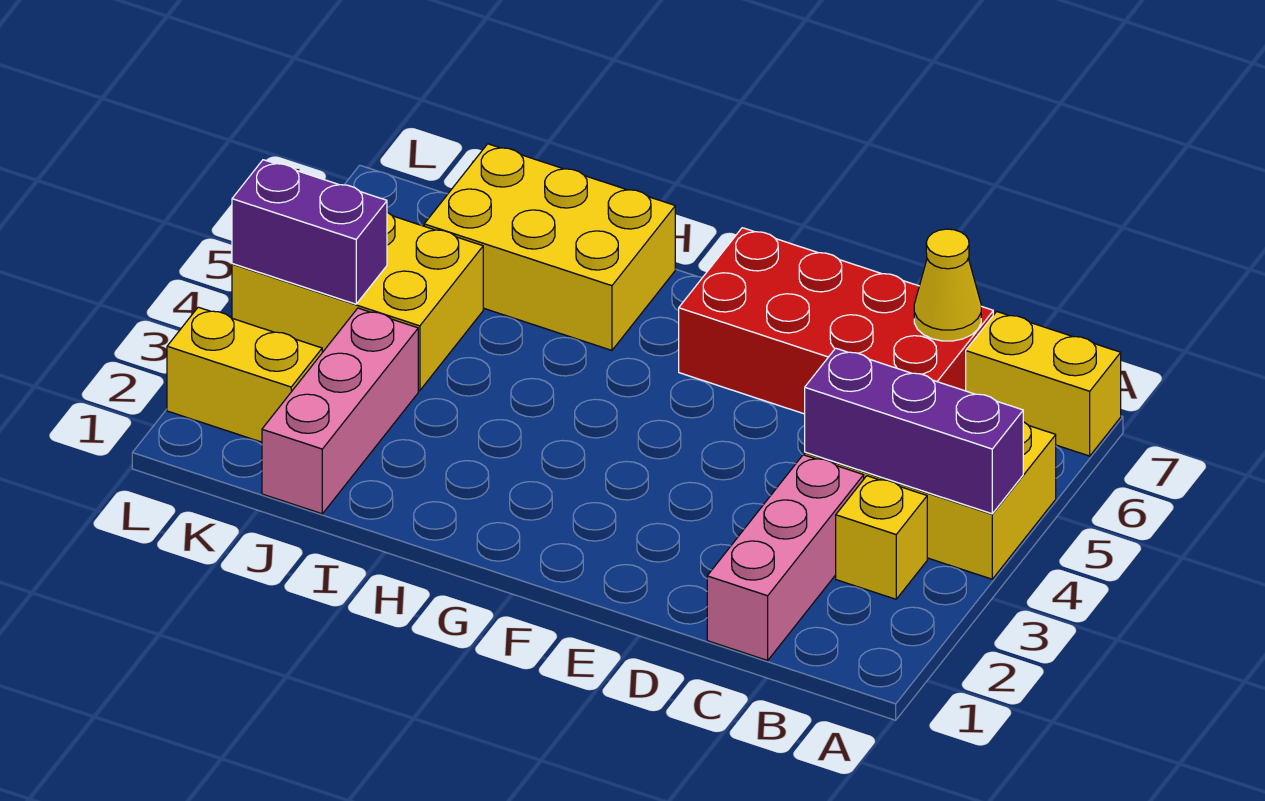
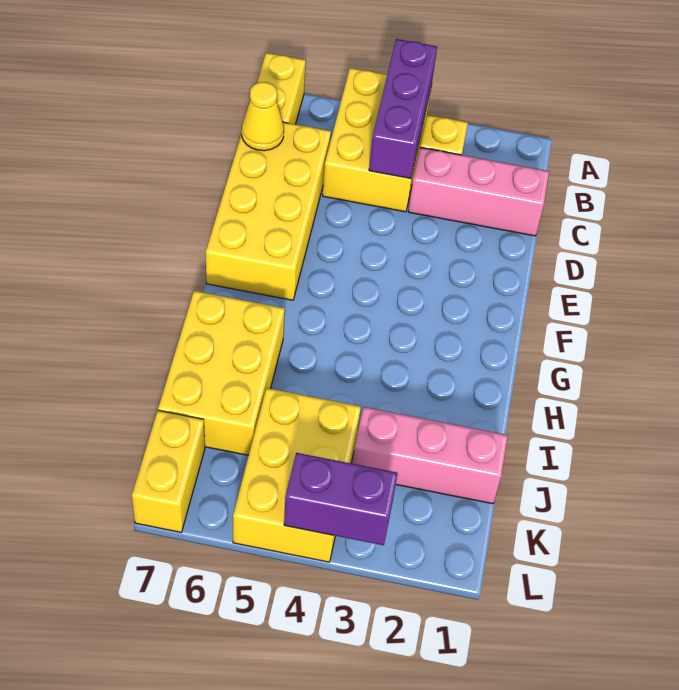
red brick C6:F7 level 1 -> yellow brick C6:F7 level 1
yellow brick K2:L2 level 1 -> yellow brick K7:L7 level 1
purple brick K4:L4 level 2 -> purple brick L3:L4 level 2

